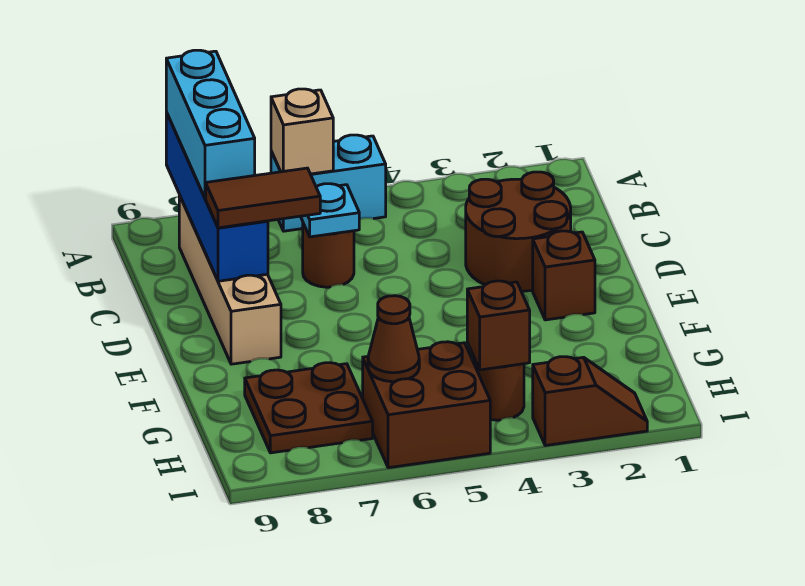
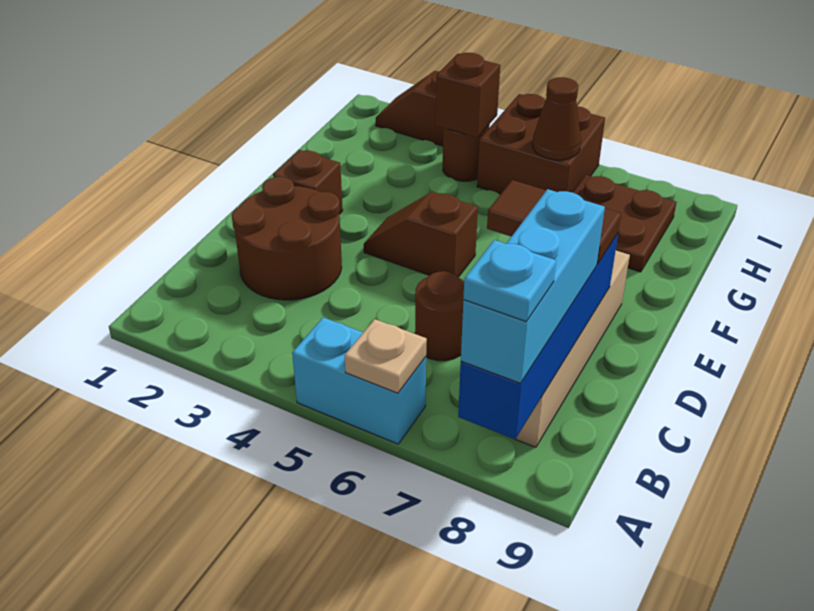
tan brick A6 level 2 -> tan plate A6 level 2
cyan plate C6 level 2 -> cyan plate A8 level 4
none -> brown slope E4:E5 level 1 top 5

